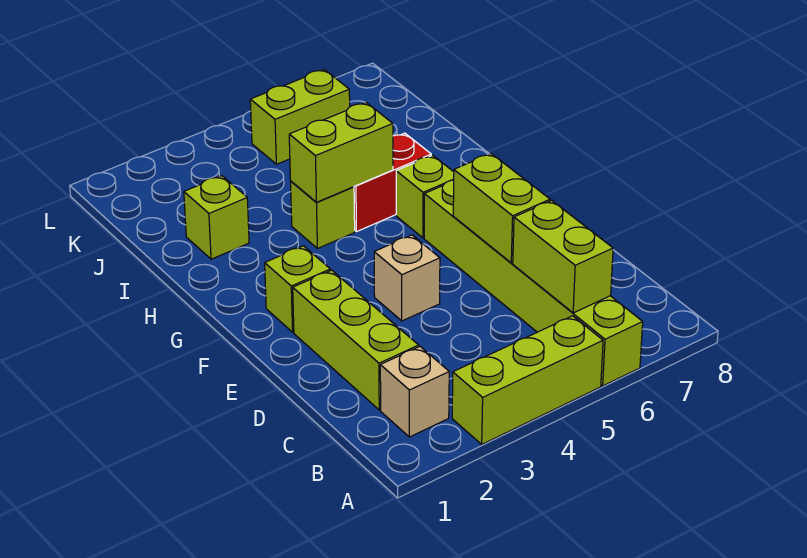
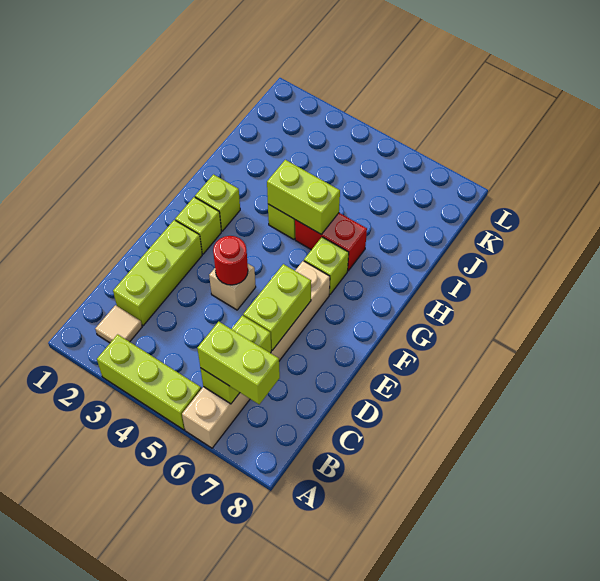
lime brick A6:F6 level 1 -> tan brick A6:F6 level 1
tan brick B2 level 1 -> tan tile B2 level 1
none -> red round brick E4 level 2
lime brick I2 level 1 -> lime brick G2 level 1
lime brick K5:K6 level 1 -> lime brick B6:B7 level 3

